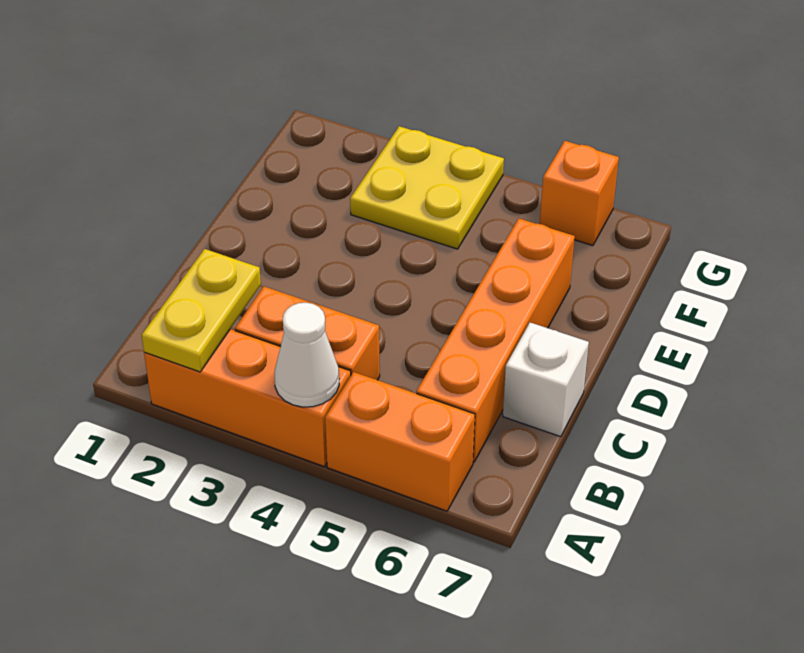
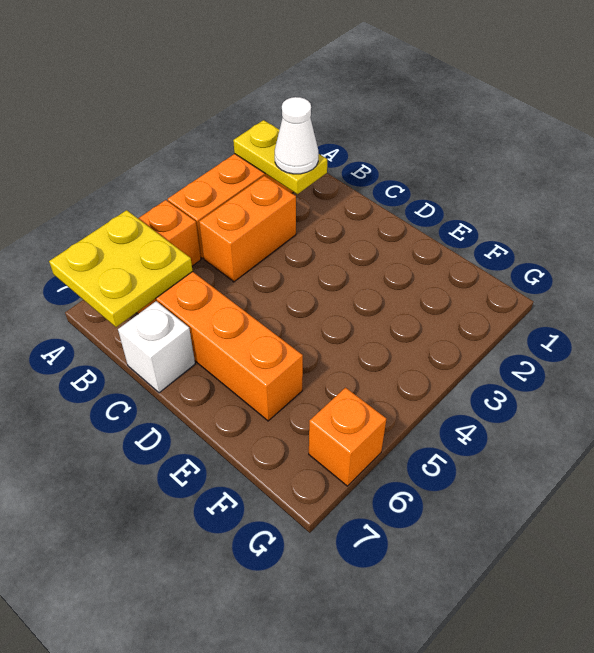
white cone A4 level 2 -> white cone B2 level 3
yellow plate F3:G4 level 1 -> yellow plate A6:B7 level 2

